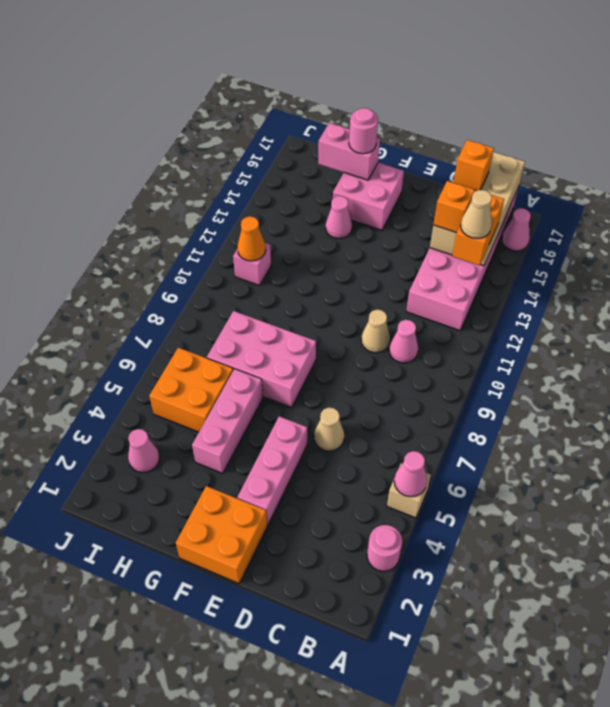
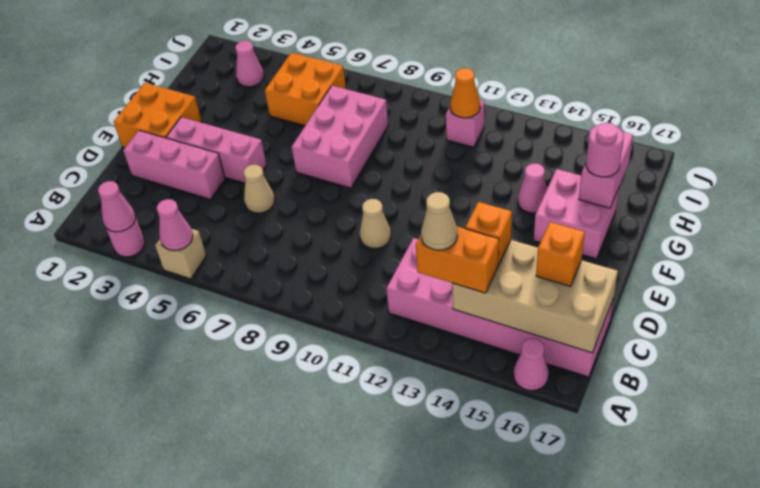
pink cone C10 level 1 -> pink cone A3 level 2
pink brick G4:G6 level 1 -> pink brick D2:D4 level 1

